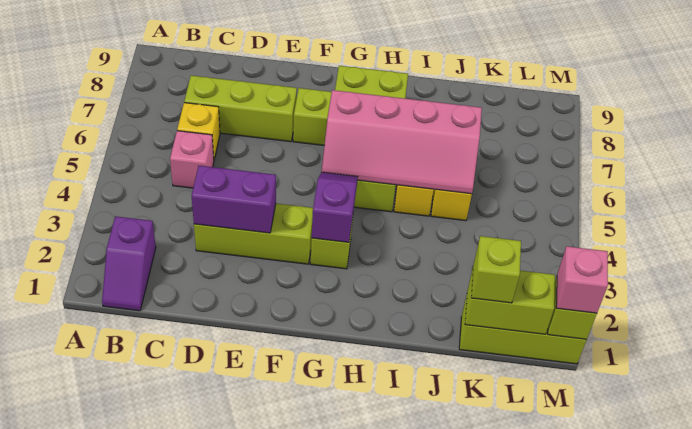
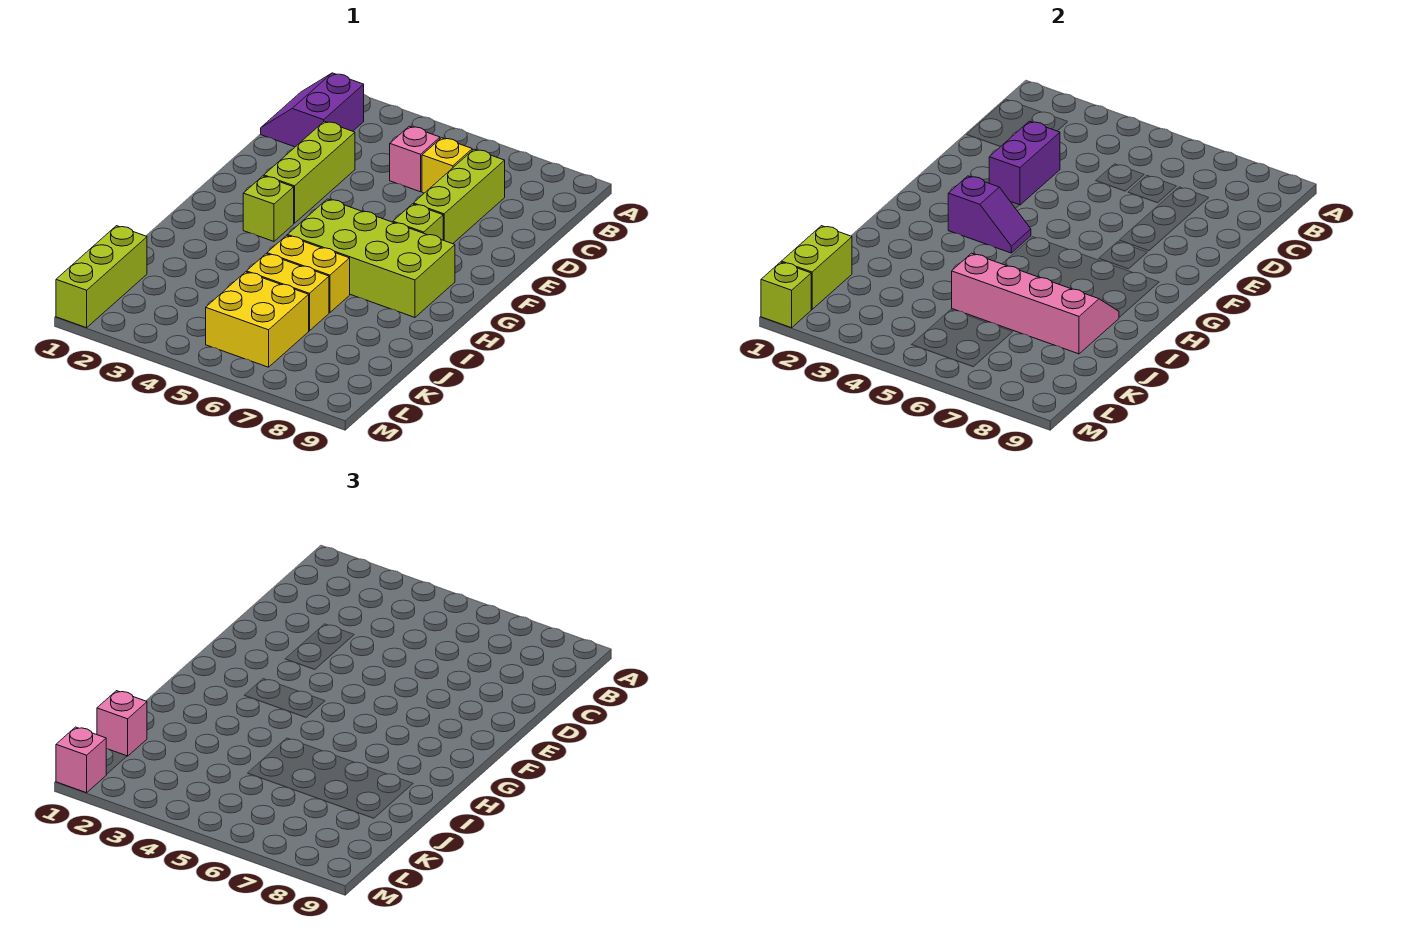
purple slope B1:B2 level 1 top 2 -> purple slope B1:C2 level 1 top 2
pink slope G5:J6 level 2 top 6 -> pink slope I5:J8 level 2 top J
lime brick K1 level 3 -> pink brick K1 level 3
none -> yellow brick K5:L6 level 1

